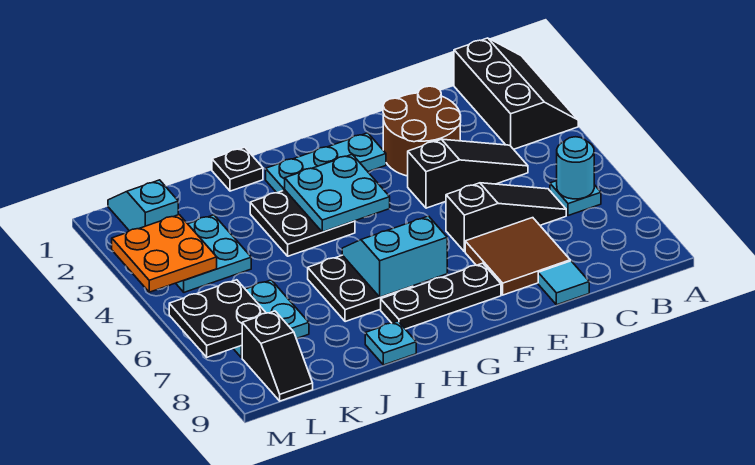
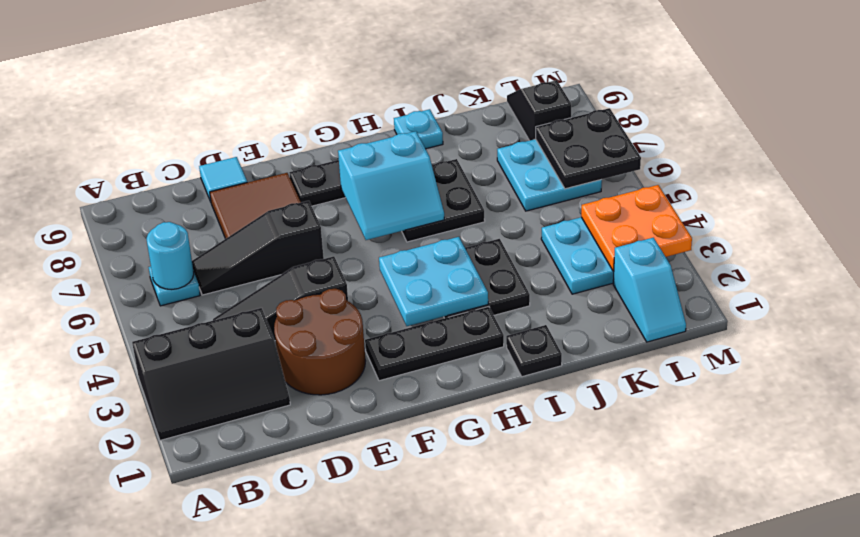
black slope A1:B3 level 1 top B -> black slope A2:C3 level 1 top 3
cyan plate F2:H2 level 1 -> black plate F2:H2 level 1

